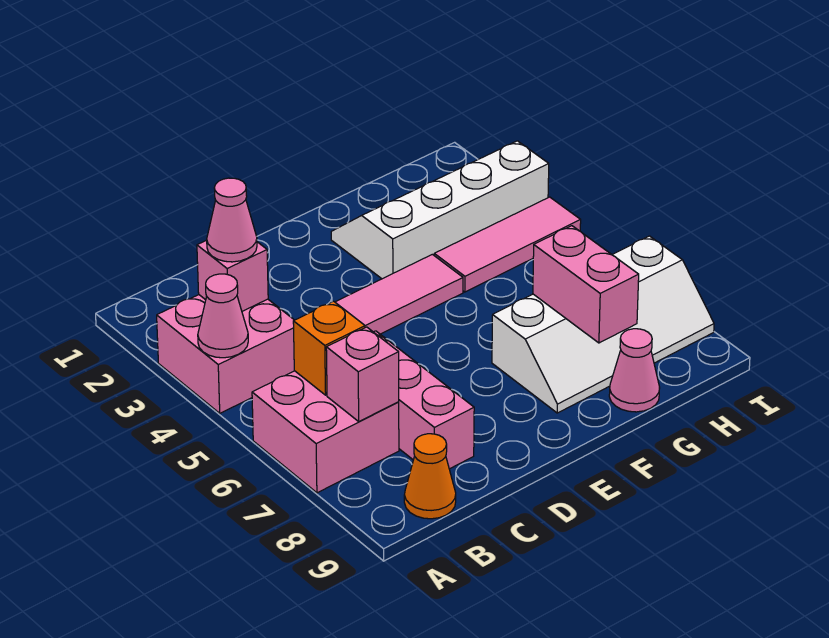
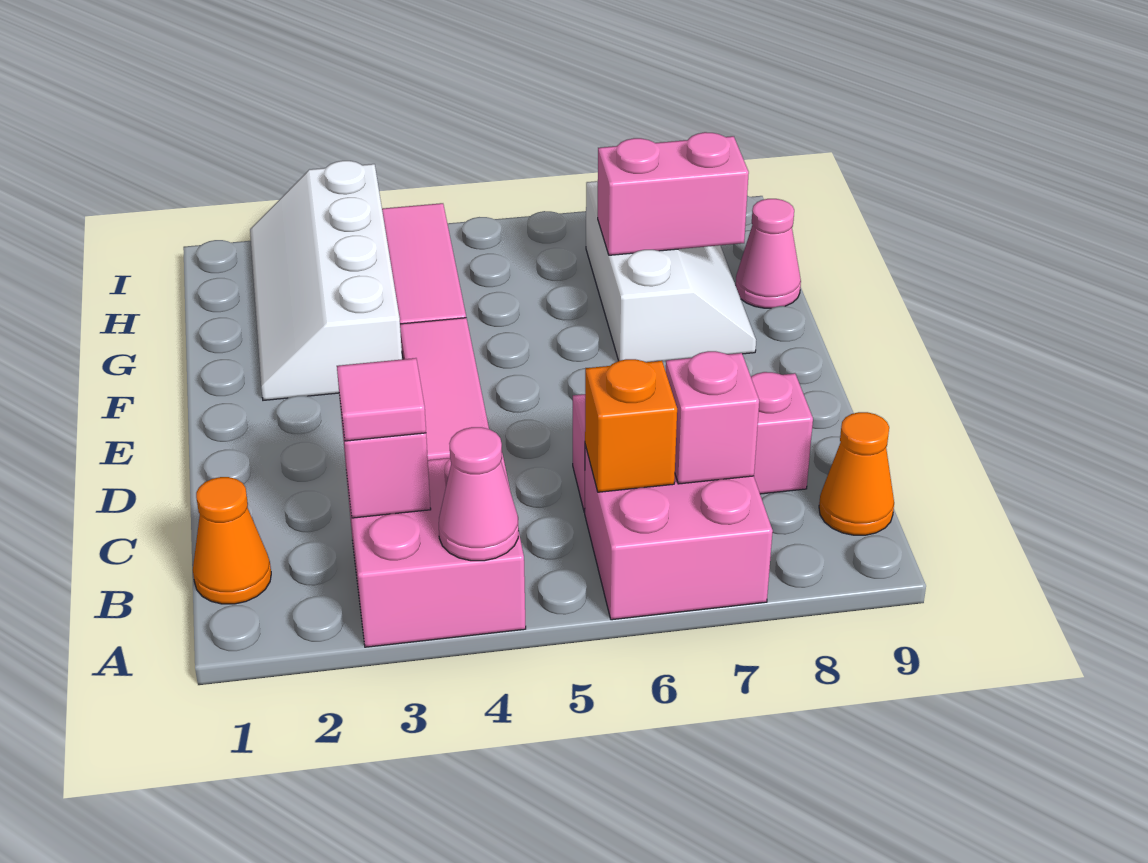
none -> orange cone B1 level 1
pink cone B3 level 3 -> pink tile B3 level 3
white slope F7:I8 level 1 top 7 -> white slope F7:H8 level 1 top 7

